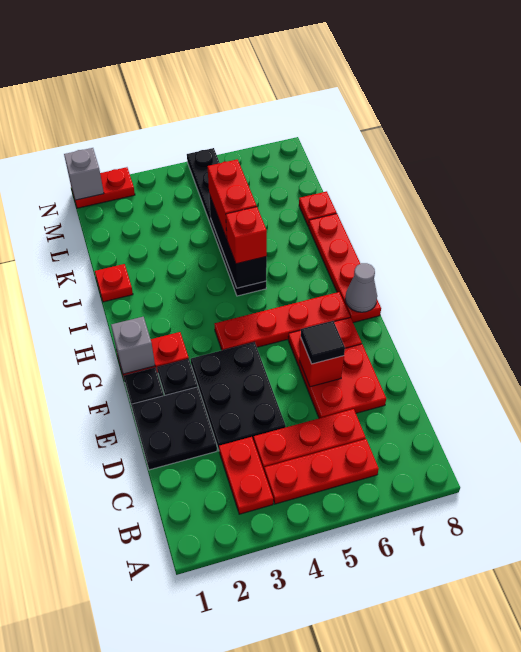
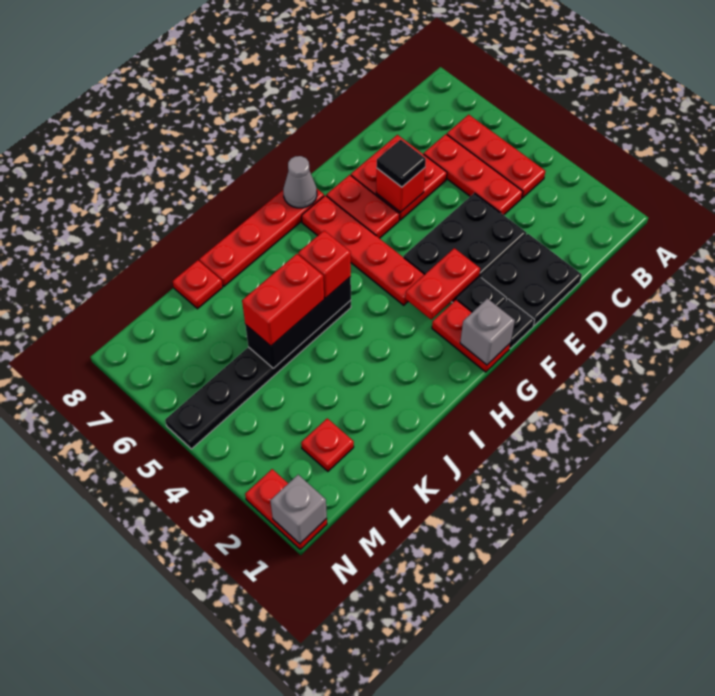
red plate B3:C3 level 1 -> red plate F3:G3 level 2
red plate J1 level 1 -> red plate L2 level 1

